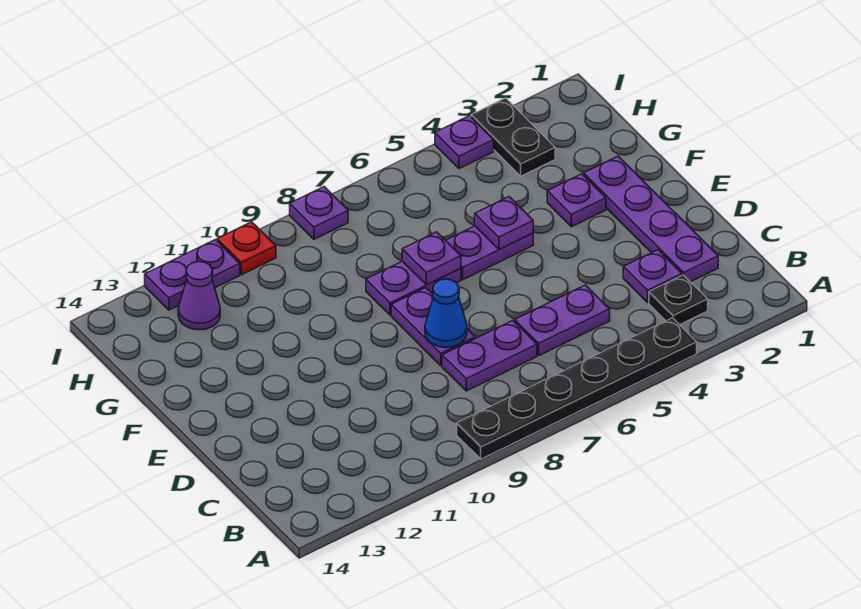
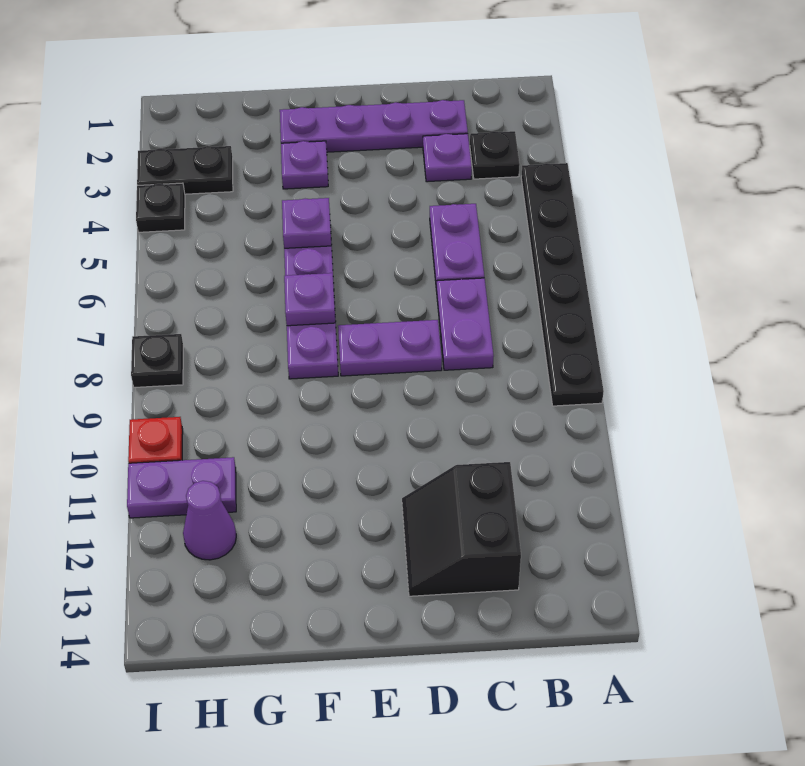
none -> black slope C12:D13 level 1 top C
blue cone D8 level 2 -> none
purple plate I4 level 1 -> black plate I4 level 1
purple plate I8 level 1 -> black plate I8 level 1
purple plate I11:I12 level 1 -> purple plate H11:I11 level 1

